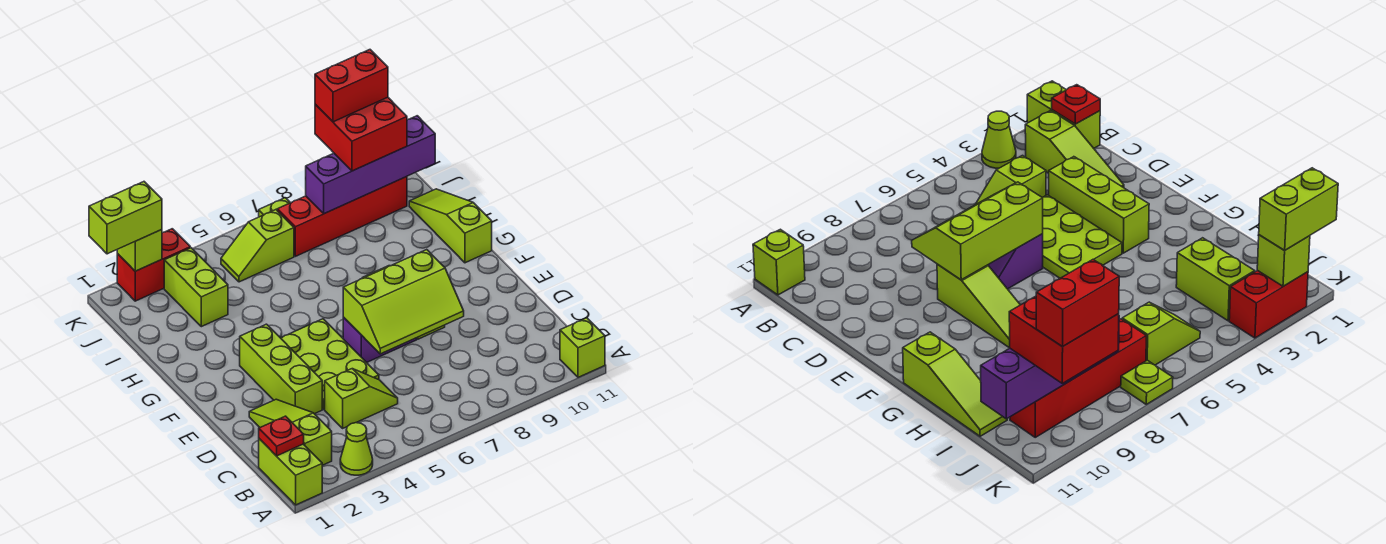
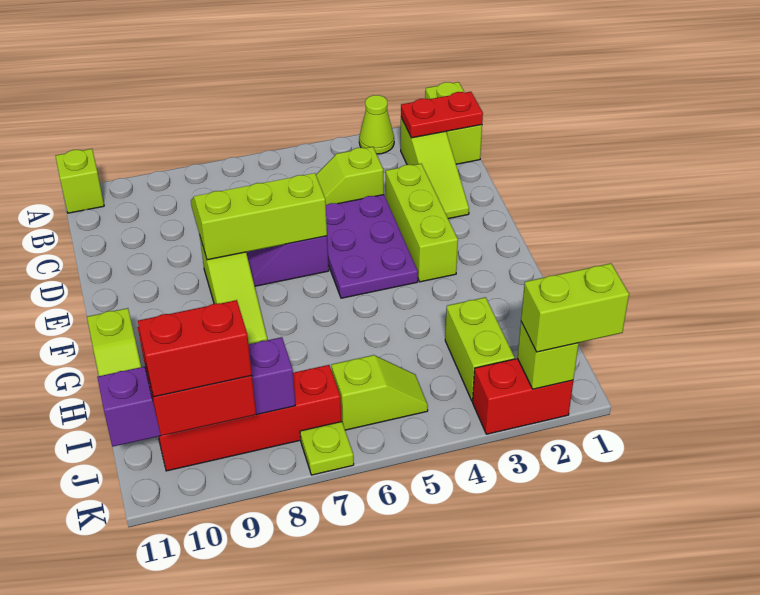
red plate B1 level 2 -> red plate B1:B2 level 2
lime plate D4:F5 level 1 -> purple plate D4:F5 level 1

